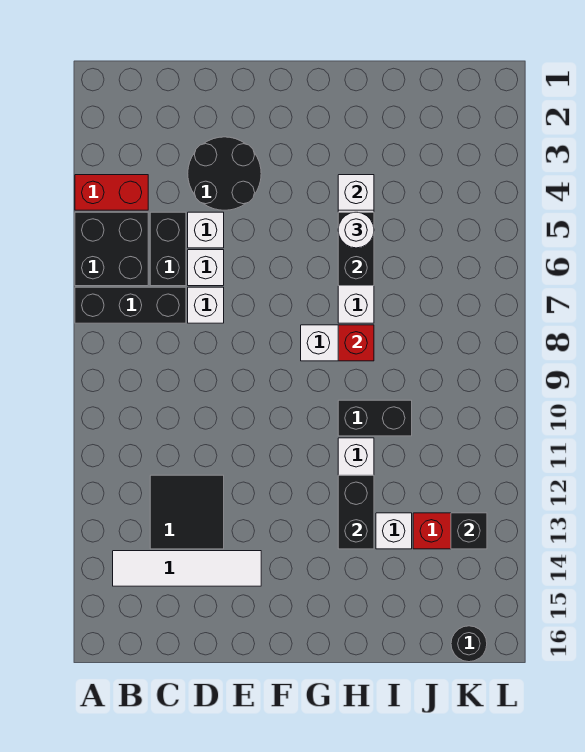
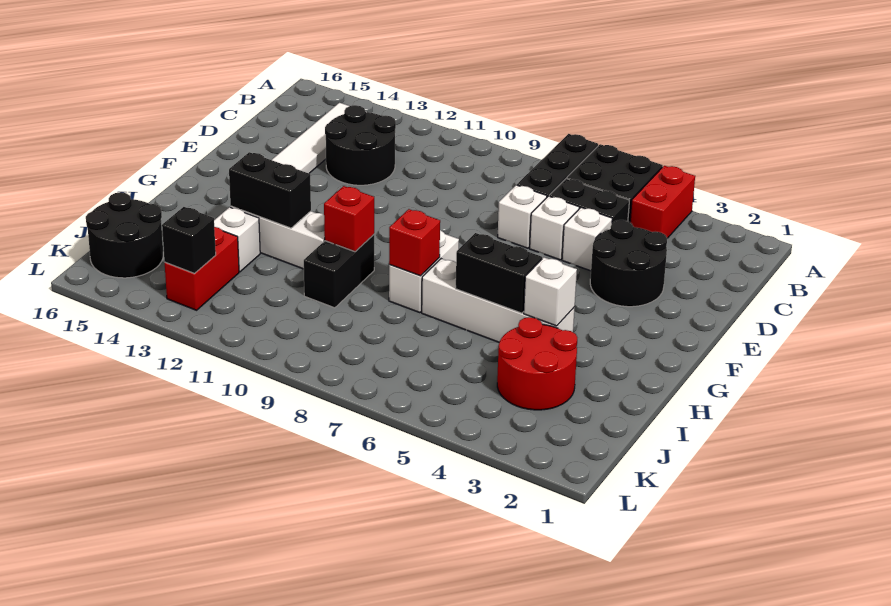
black tile C12:D13 level 1 -> black round brick C12:D13 level 1
white round brick H5 level 3 -> none
none -> red brick H10 level 2
none -> red round brick I3:J4 level 1
black round brick K16 level 1 -> black round brick J15:K16 level 1

